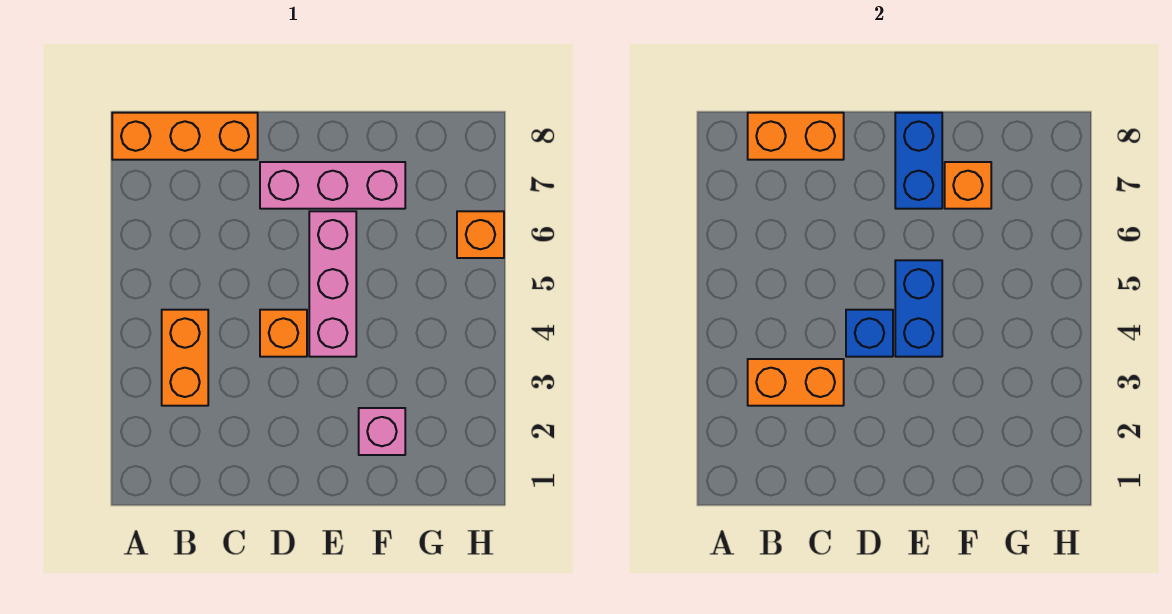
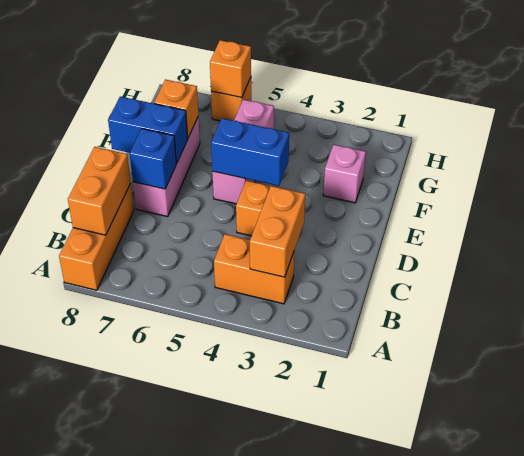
blue brick D4 level 2 -> blue brick D7 level 2
pink brick E4:E6 level 1 -> pink brick E5:G5 level 1
none -> orange brick H6 level 2

